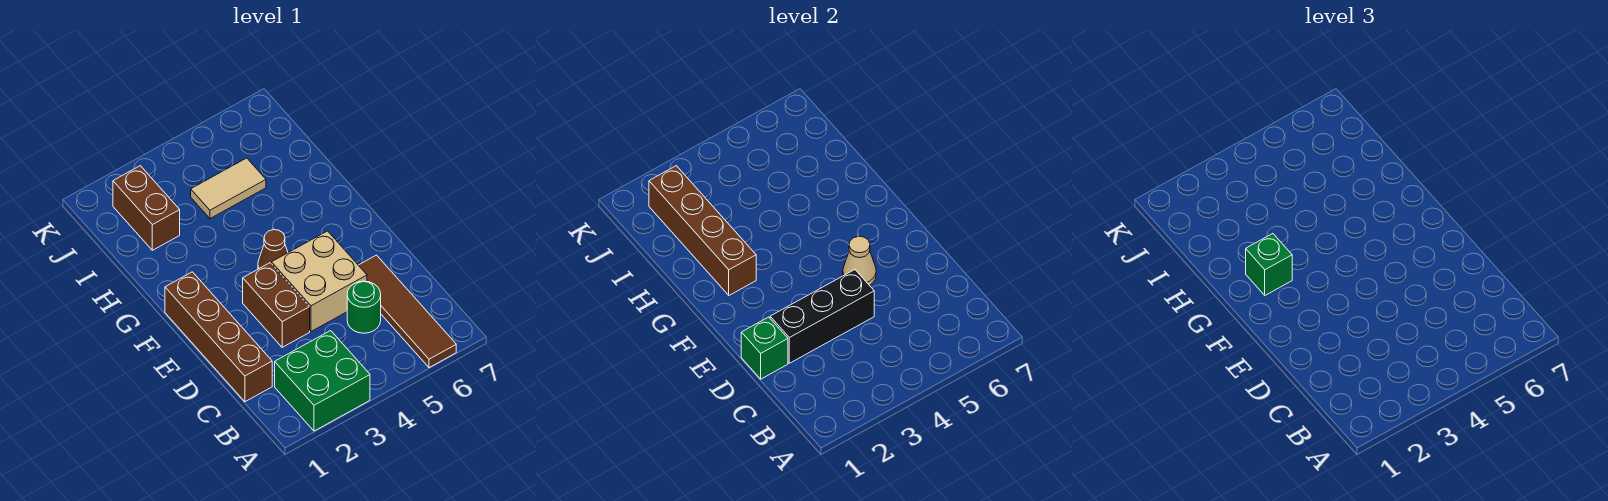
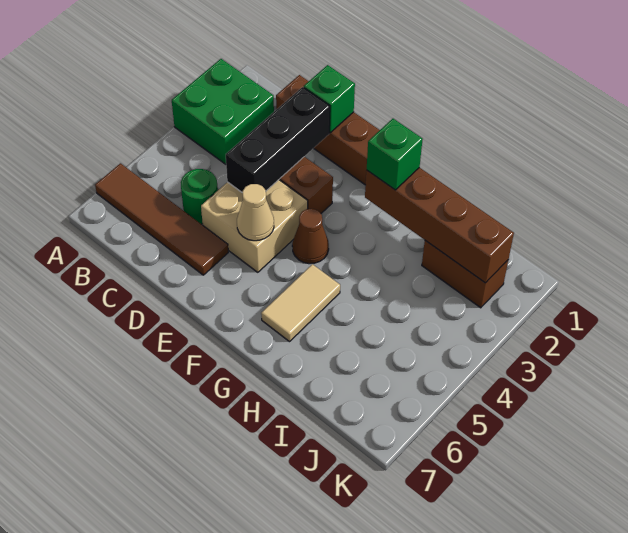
tan tile I4:I5 level 1 -> tan tile G5:G6 level 1

